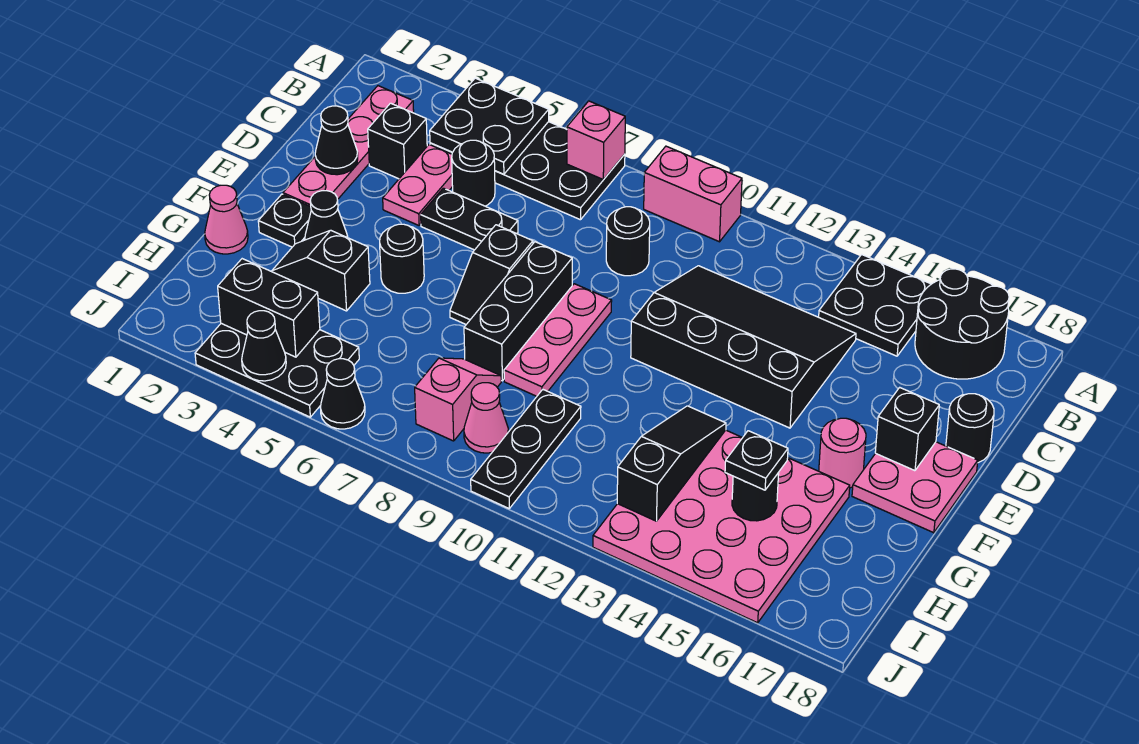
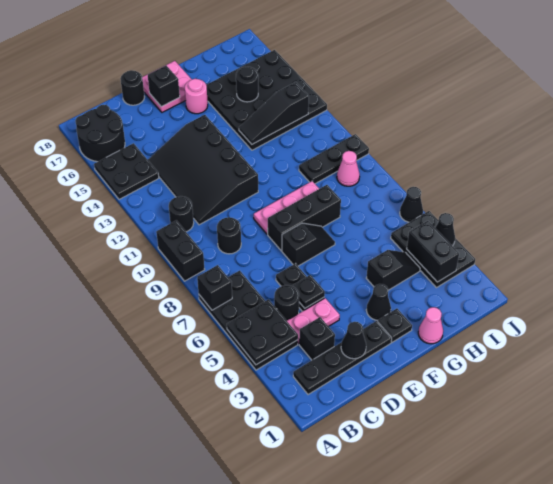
pink brick A7 level 2 -> black brick A7 level 2
pink brick A9:A10 level 1 -> black brick A9:A10 level 1
pink plate B2:E2 level 1 -> black plate B2:E2 level 1
black round brick F5 level 1 -> black round brick B11 level 1
black slope G3:G4 level 1 top 4 -> black slope G4:H4 level 1 top G
pink plate G13:J16 level 1 -> black plate G13:J16 level 1
pink slope H8:I8 level 1 top I -> none
black plate H15 level 3 -> black plate D5 level 2

